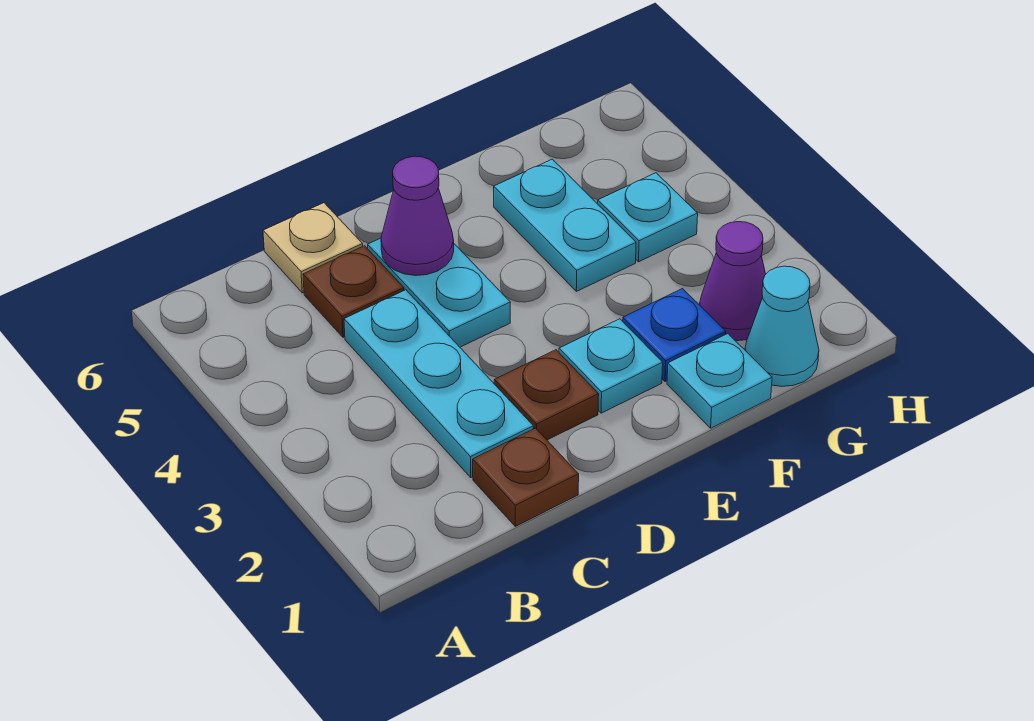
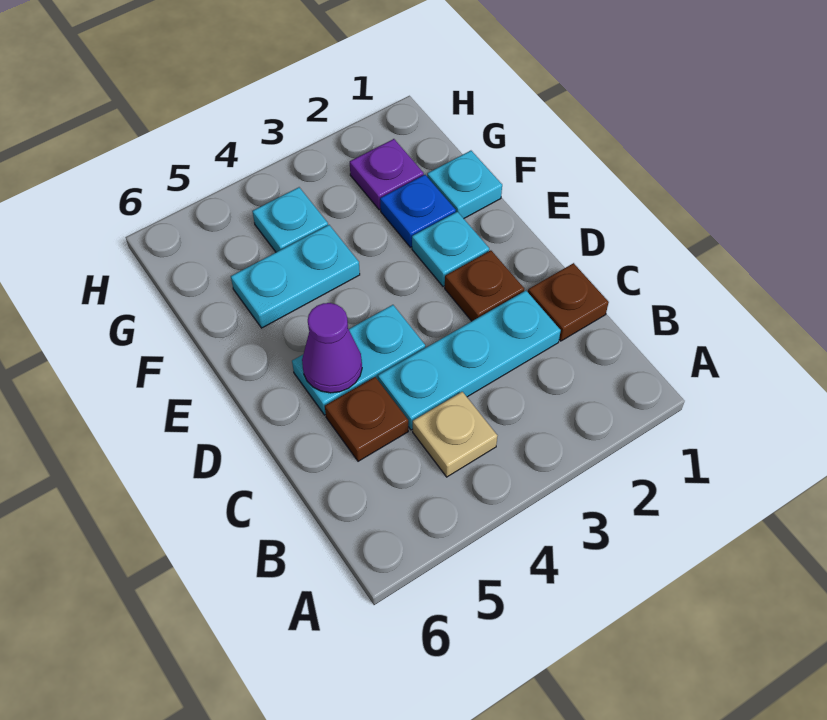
tan plate C6 level 1 -> tan plate B4 level 1
cyan cone G1 level 1 -> none
purple cone G2 level 1 -> purple plate G2 level 1

